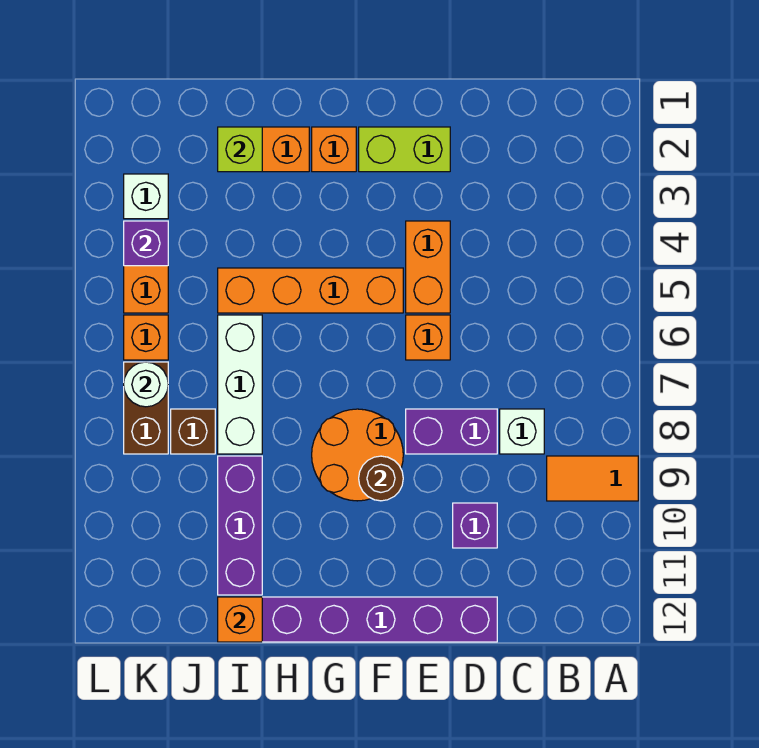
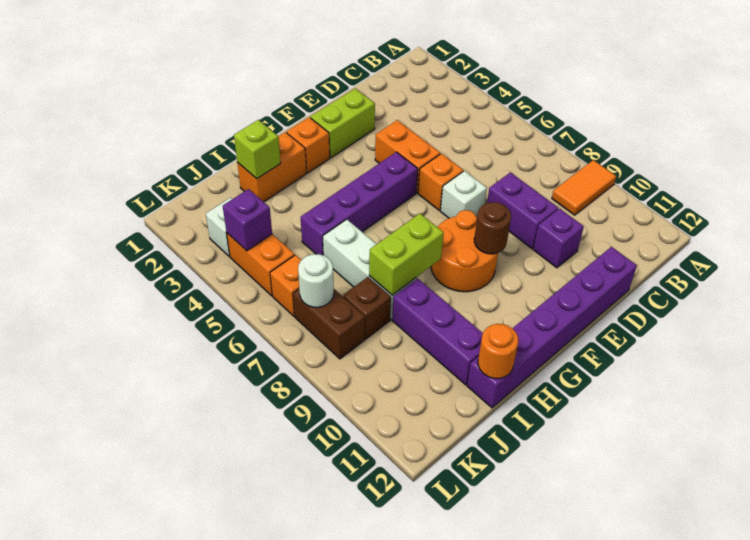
white brick C8 level 1 -> white brick E7 level 1
purple brick D8:E8 level 1 -> purple brick D8:D9 level 1
orange brick F5:I5 level 1 -> purple brick F5:I5 level 1
none -> lime brick H8:I8 level 2
orange brick I12 level 2 -> orange round brick I12 level 2

